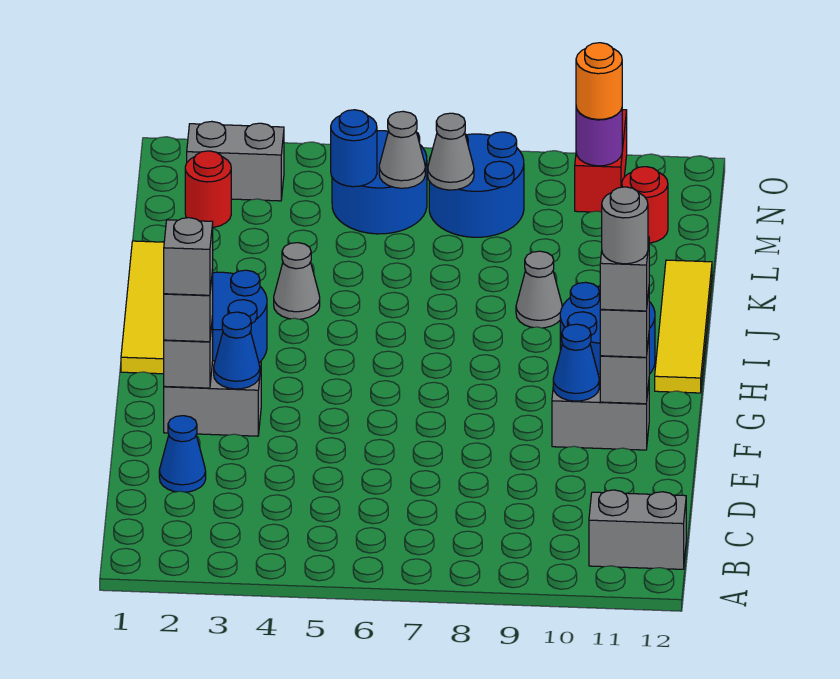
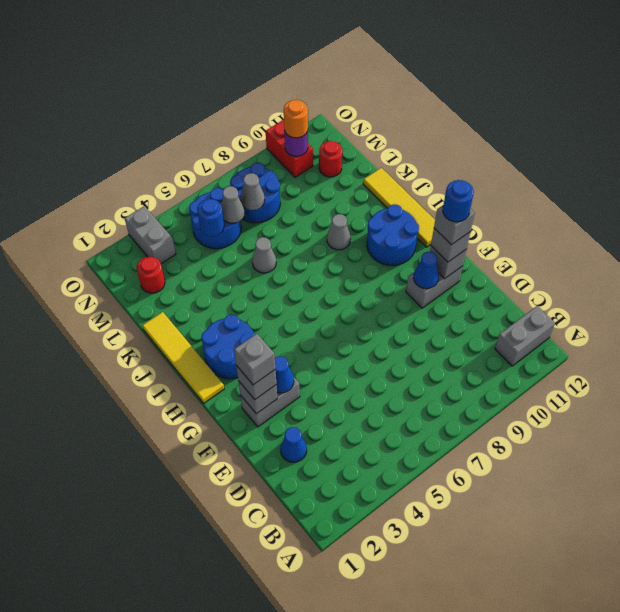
grey round brick F11 level 5 -> blue round brick F11 level 5
grey cone J4 level 1 -> grey cone K6 level 1
grey brick N2:N3 level 1 -> grey brick N3:O3 level 1

